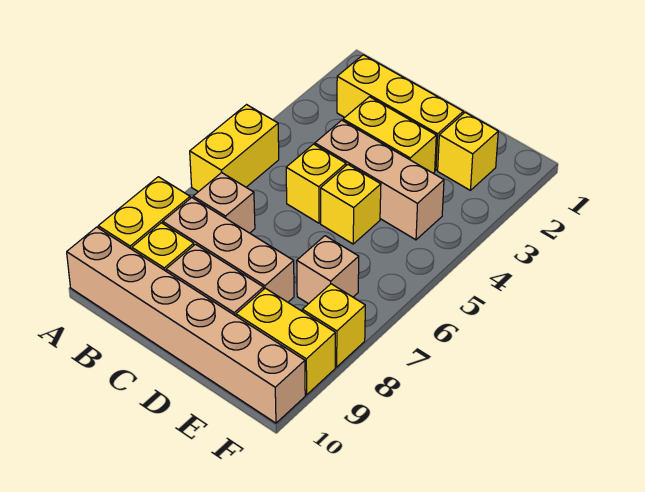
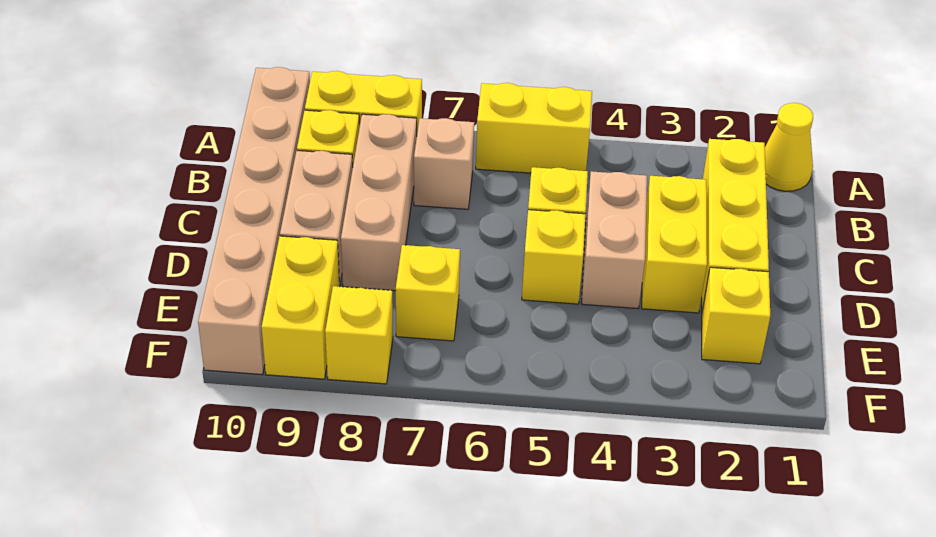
none -> yellow cone A1 level 1
tan brick C4:E4 level 1 -> tan brick C4:D4 level 1
tan brick E7 level 1 -> yellow brick E7 level 1

